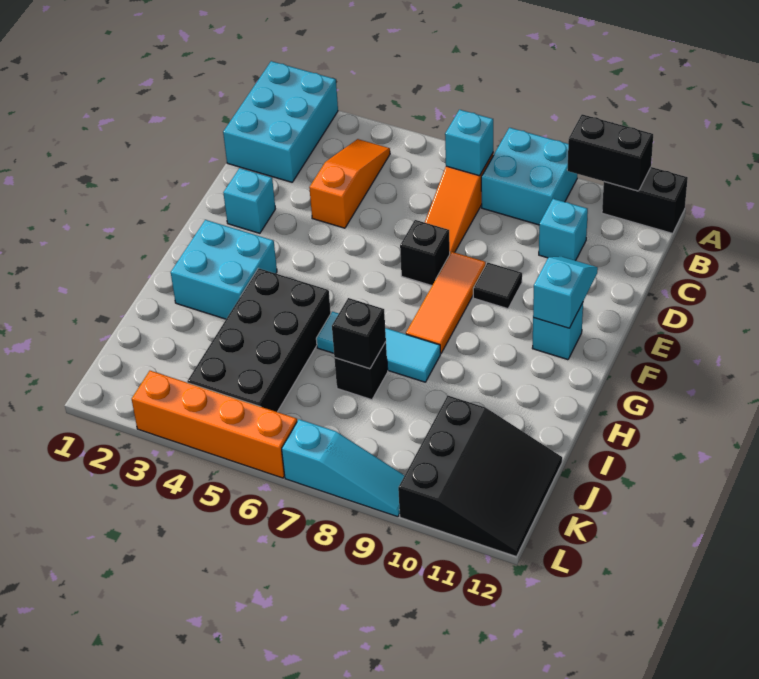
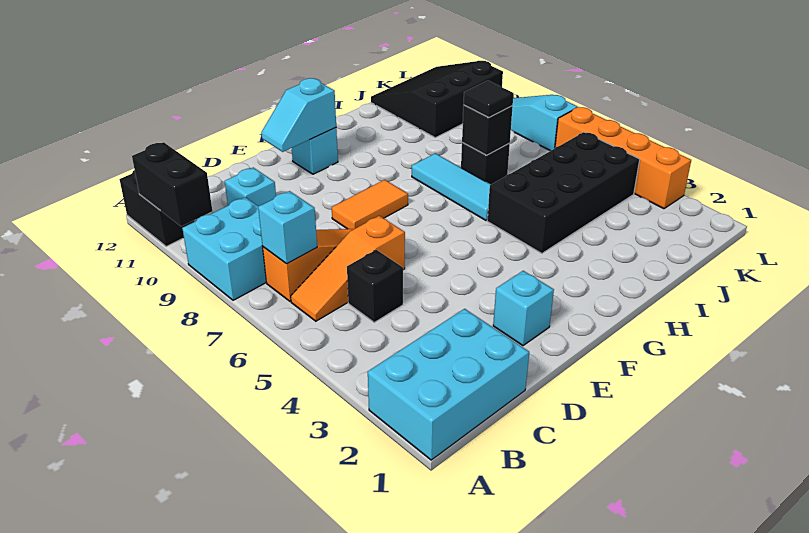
orange slope B4:D4 level 1 top D -> orange slope B6:D6 level 1 top D
black brick E7 level 1 -> black brick C5 level 1
orange tile E8:G8 level 1 -> orange tile E8:F8 level 1
black tile E9 level 1 -> black tile I7 level 3
cyan brick G2:H3 level 1 -> none

